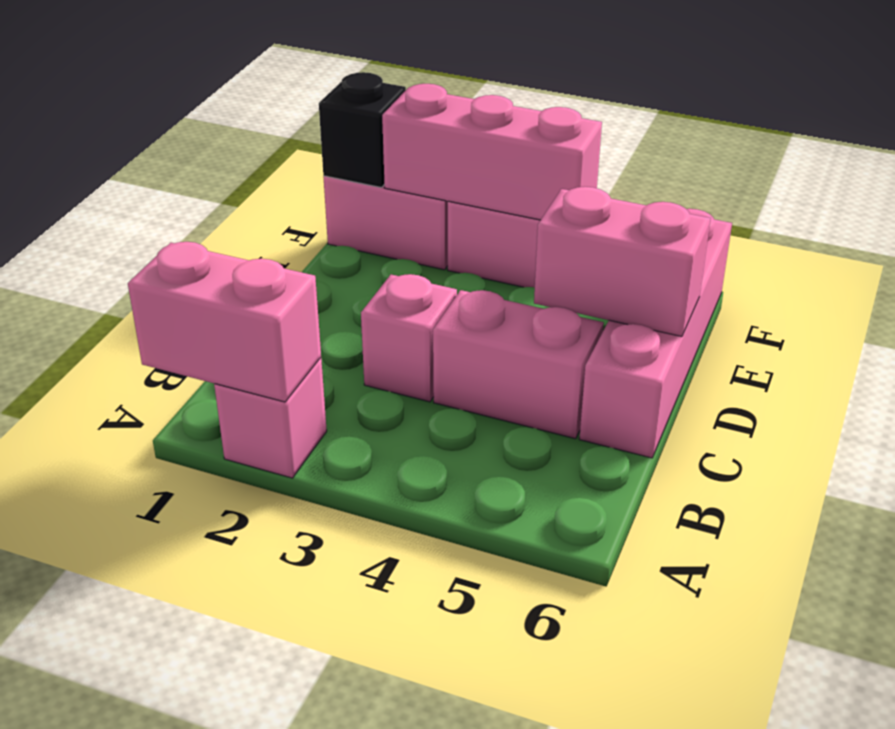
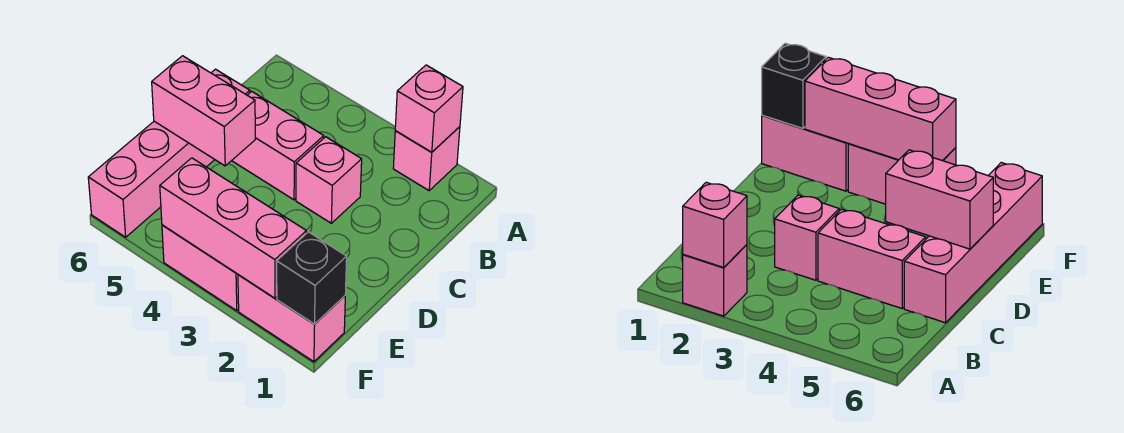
pink brick A1:A2 level 2 -> pink brick A2 level 2

